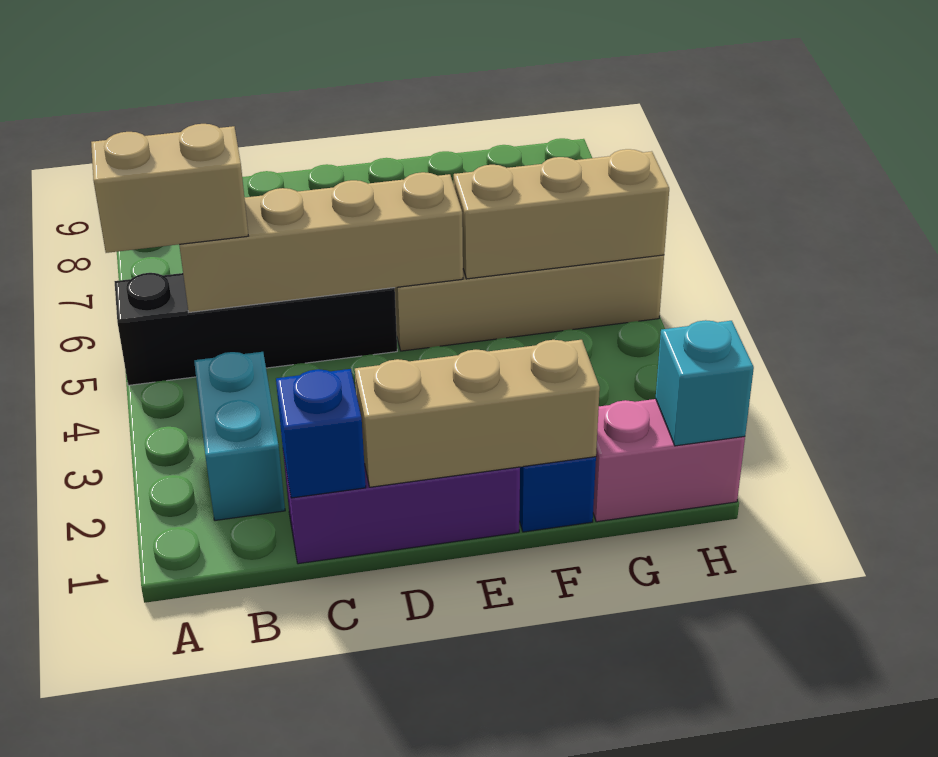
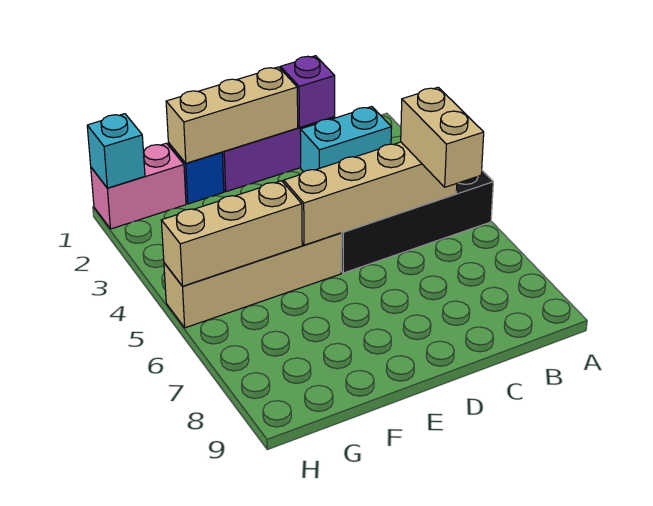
tan brick A5:B5 level 3 -> tan brick B5:B6 level 3
cyan brick B2:B3 level 1 -> cyan brick B2:C2 level 1
blue brick C1 level 2 -> purple brick C1 level 2

